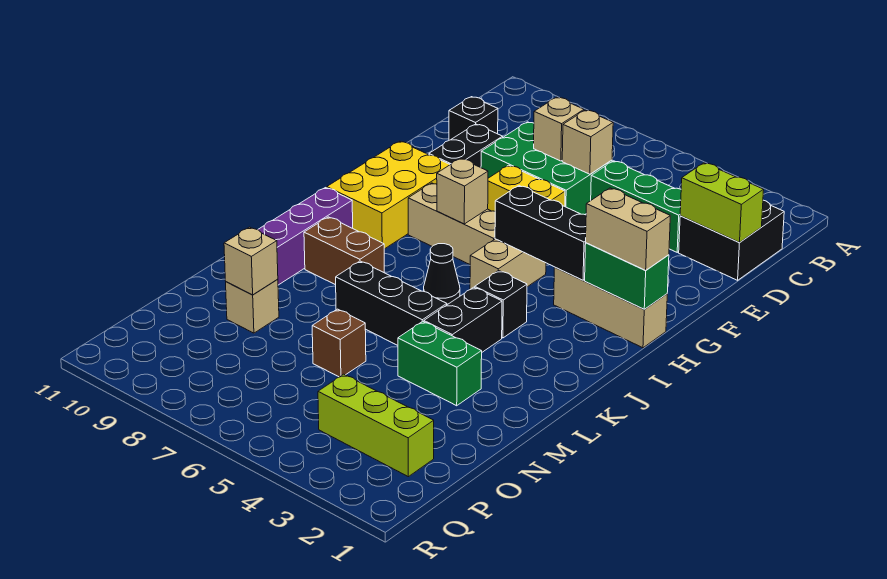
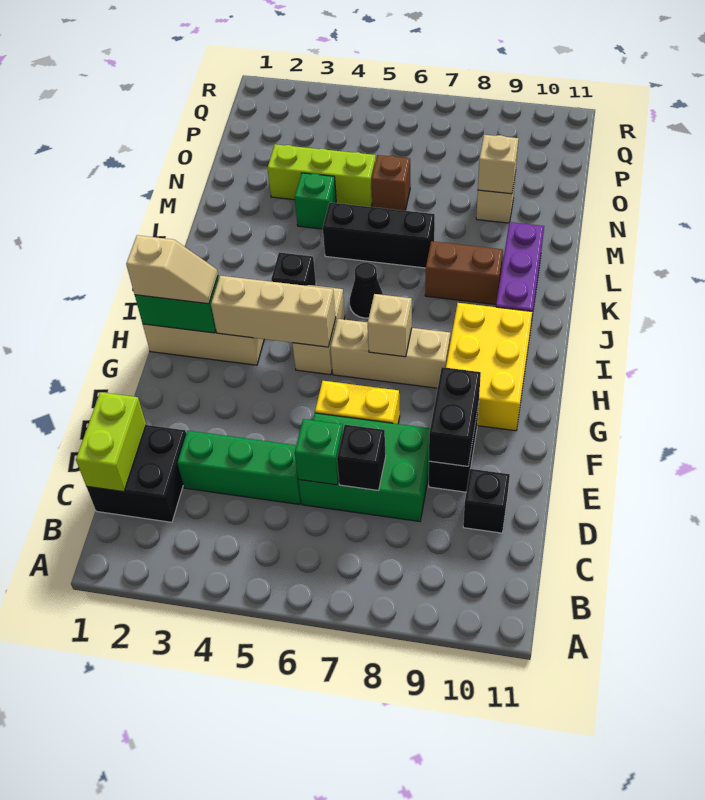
lime brick D1:D2 level 2 -> lime brick C1:D1 level 2
tan brick D6 level 2 -> green brick D6 level 2
tan brick D7 level 2 -> black brick D7 level 2
tan brick H1:H2 level 3 -> tan slope H1:H2 level 3 top 1
black brick H3:H5 level 2 -> tan brick H3:H5 level 2
black brick K4:L4 level 1 -> black brick E9:F9 level 2
green brick M3:M4 level 1 -> green brick M4 level 1
lime brick P2:P4 level 1 -> lime brick N3:N5 level 1

